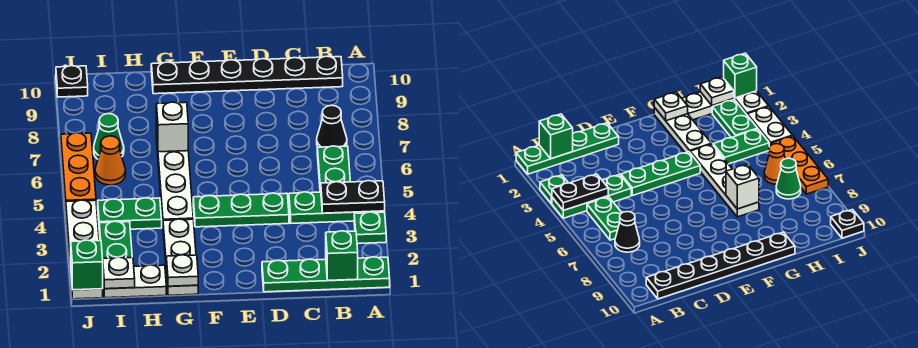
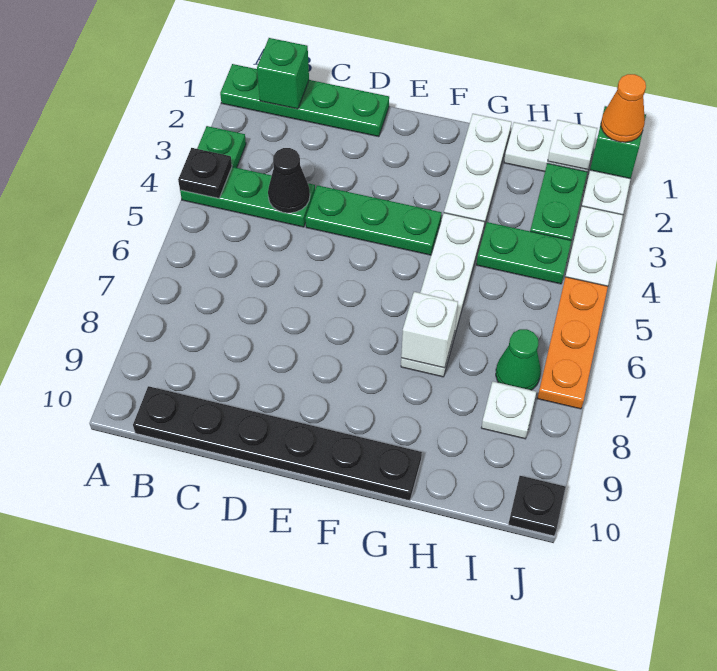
black plate A4:B4 level 2 -> black plate A4 level 2
green plate B5:B6 level 1 -> none
black cone B7 level 1 -> black cone C4 level 2
white plate G1 level 2 -> white plate I8 level 1
orange cone I6 level 1 -> orange cone J1 level 3

